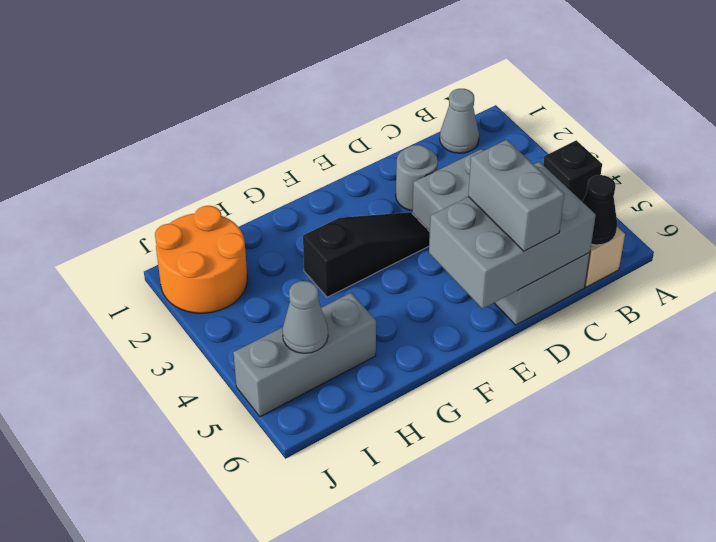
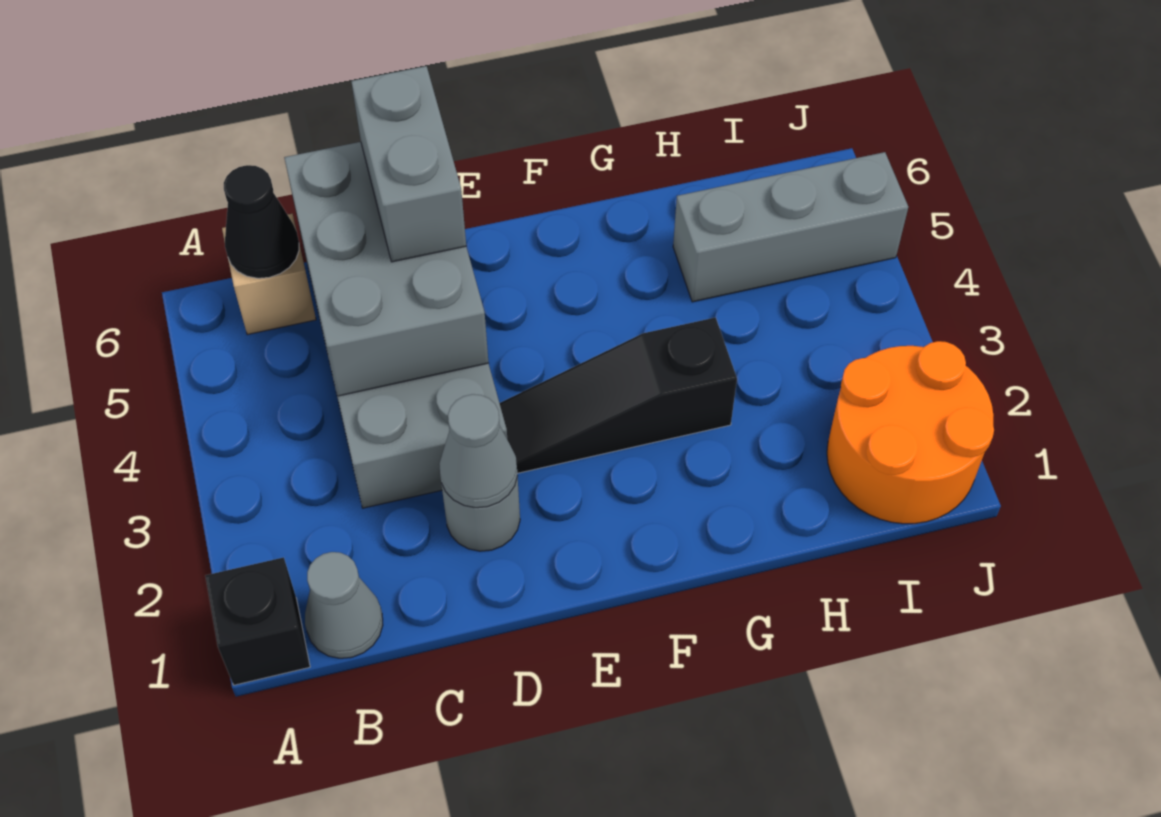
black brick A4 level 1 -> black brick A1 level 1
grey brick C5:E6 level 2 -> grey brick C4:D6 level 2
grey cone I5 level 2 -> grey cone D2 level 2

